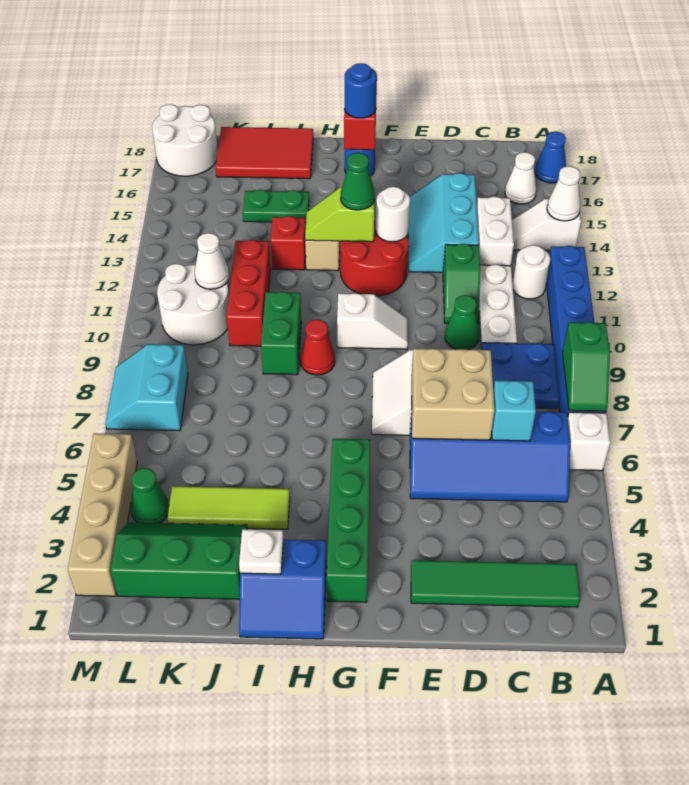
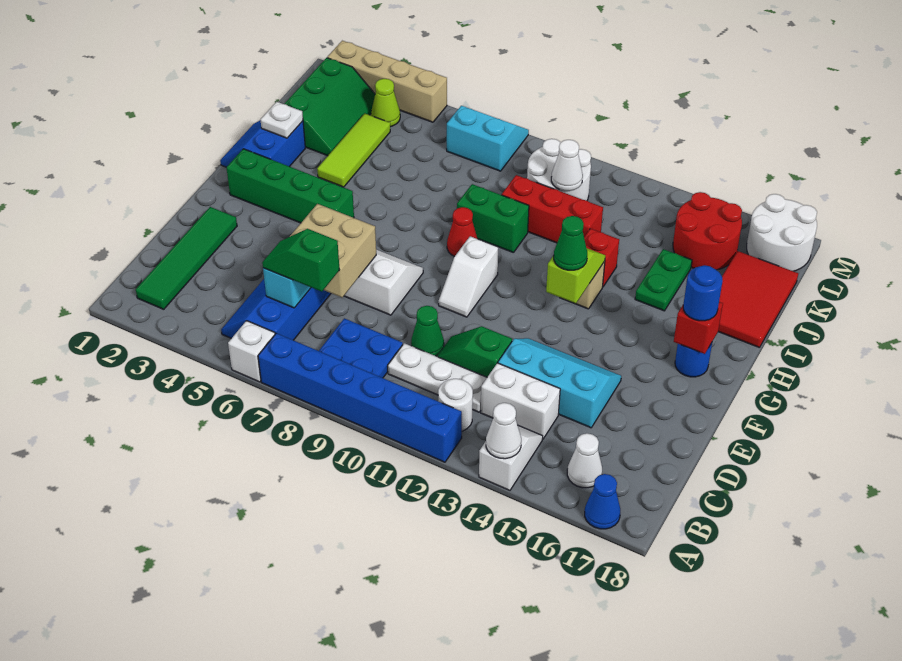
green slope A7:A8 level 2 top 8 -> green slope C6:C7 level 3 top 7
red round brick F12:G13 level 1 -> red round brick K15:L16 level 1
white round brick F13 level 2 -> none
green cone L4 level 1 -> lime cone L4 level 1

